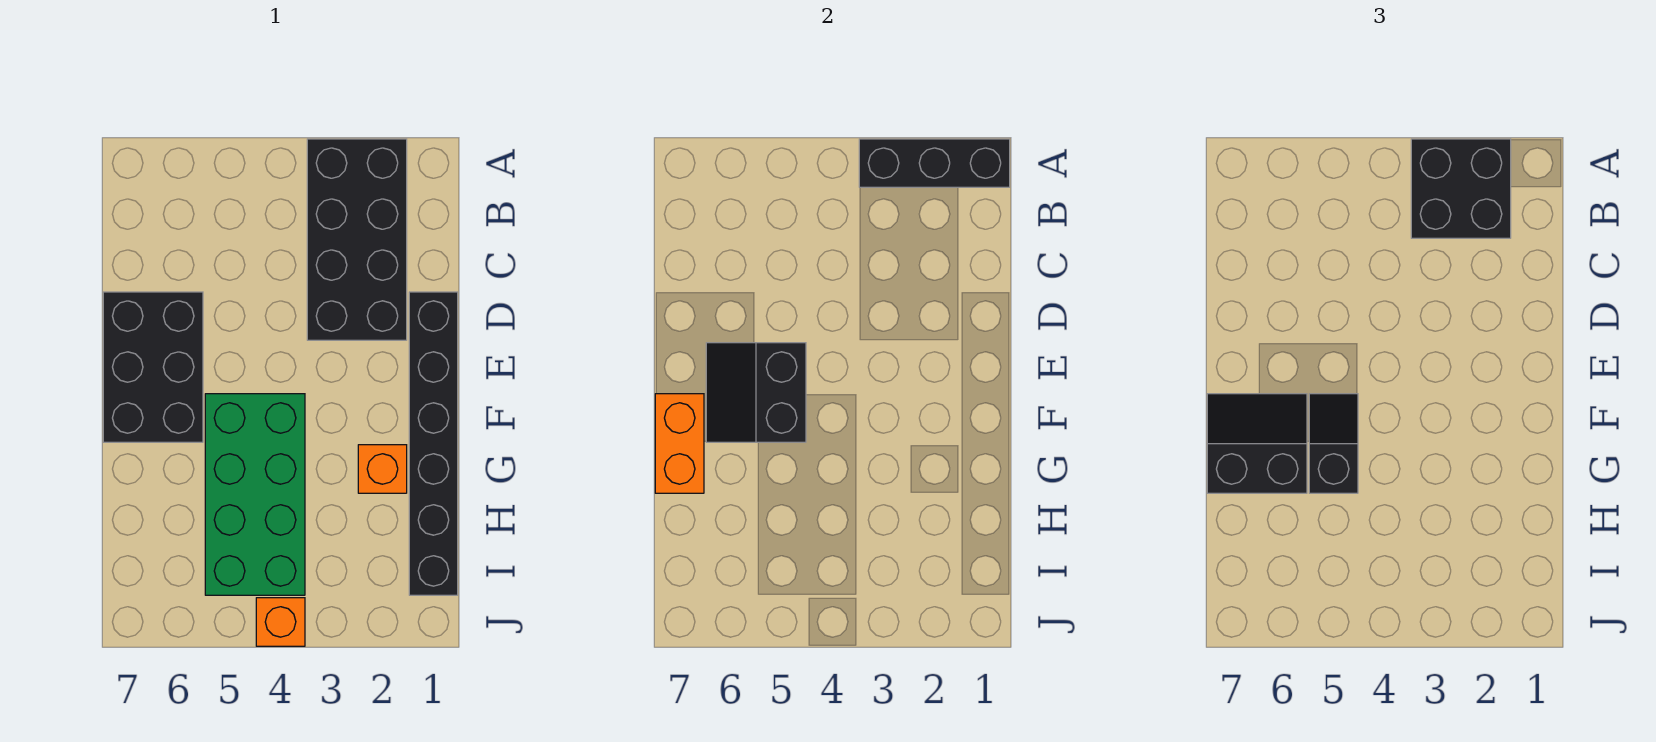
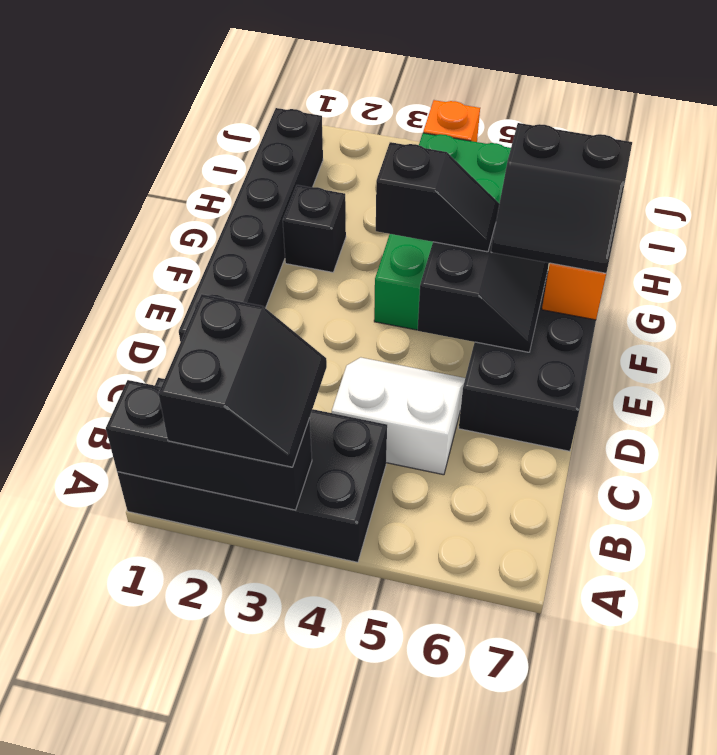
black brick A2:D3 level 1 -> black brick A1:B4 level 1
black brick A2:B3 level 3 -> black slope A2:B3 level 3 top 2
none -> white slope C4:D5 level 1 top C
black slope F5:G5 level 3 top G -> black slope F4:F5 level 3 top 4
orange brick G2 level 1 -> black brick G2 level 1

